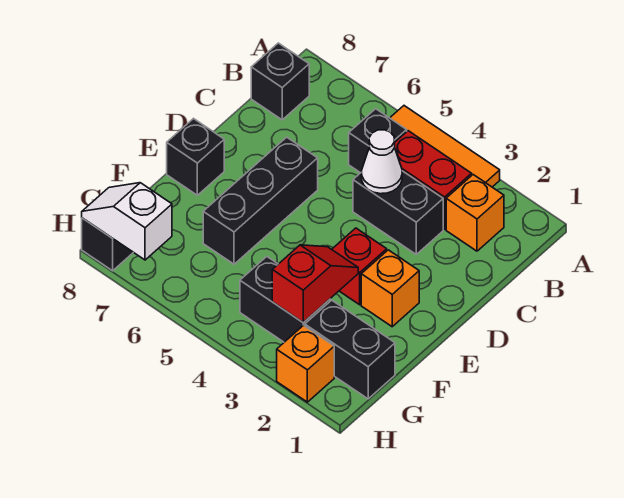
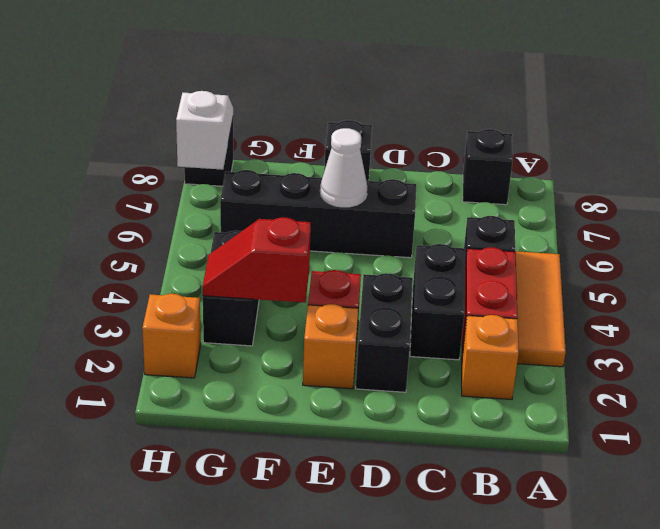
white cone C4 level 2 -> white cone E6 level 2
black brick D6:F6 level 1 -> black brick D6:G6 level 1
red slope F3:G3 level 2 top G -> red slope F3:G3 level 2 top F
black brick G1:G2 level 1 -> black brick D2:D3 level 1

